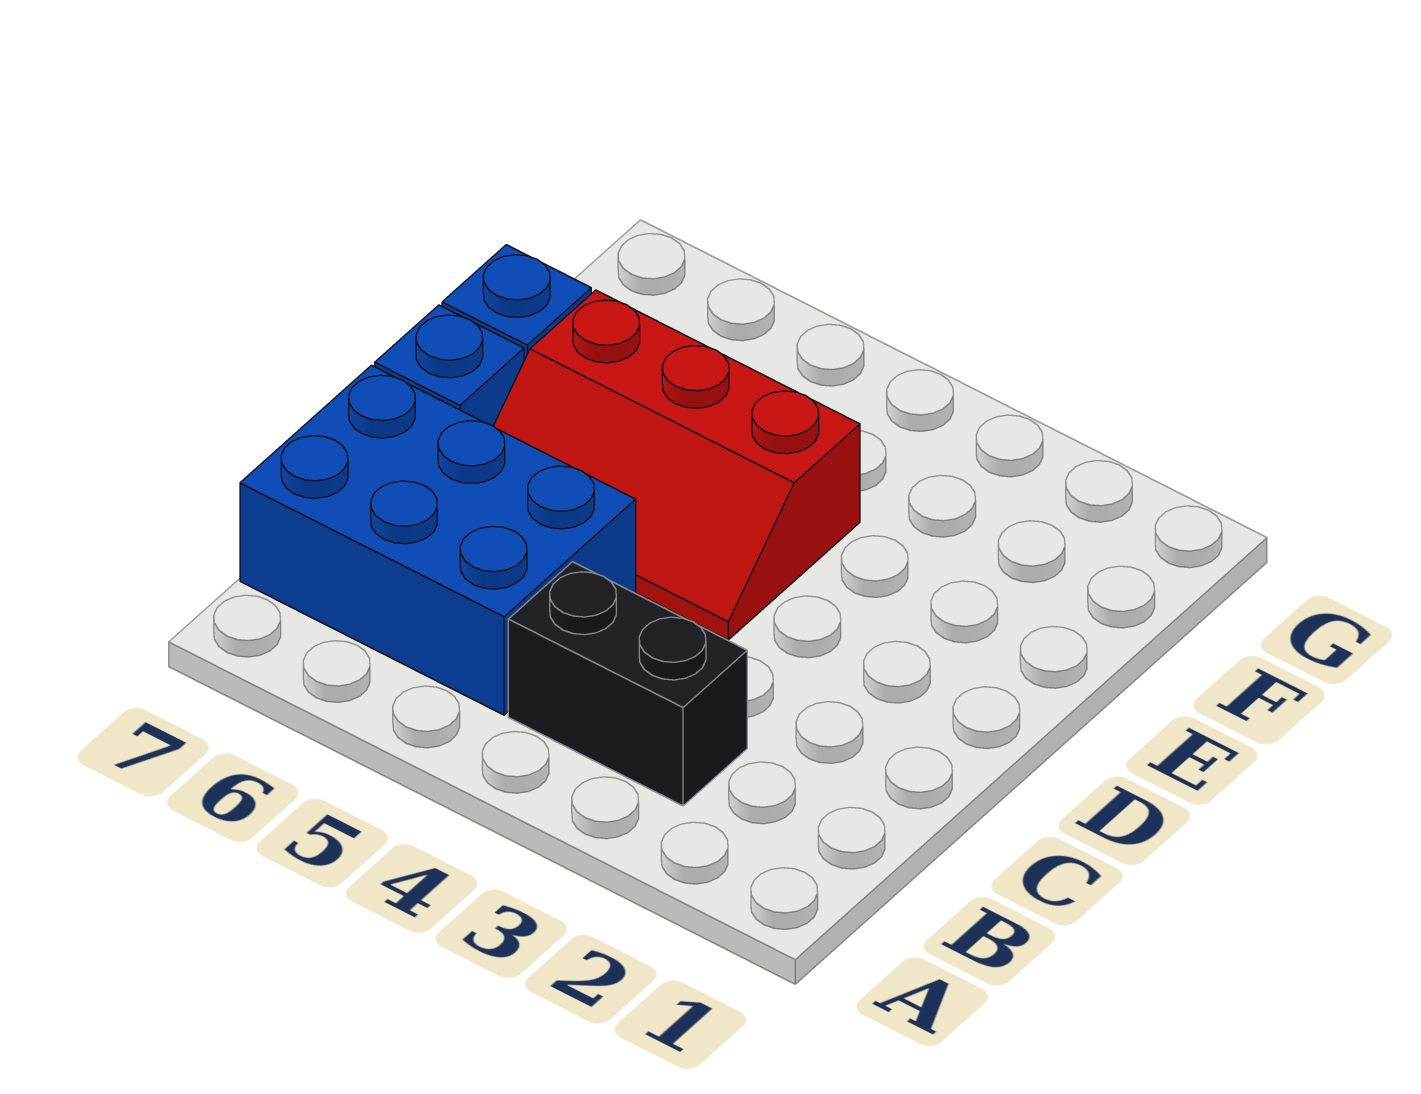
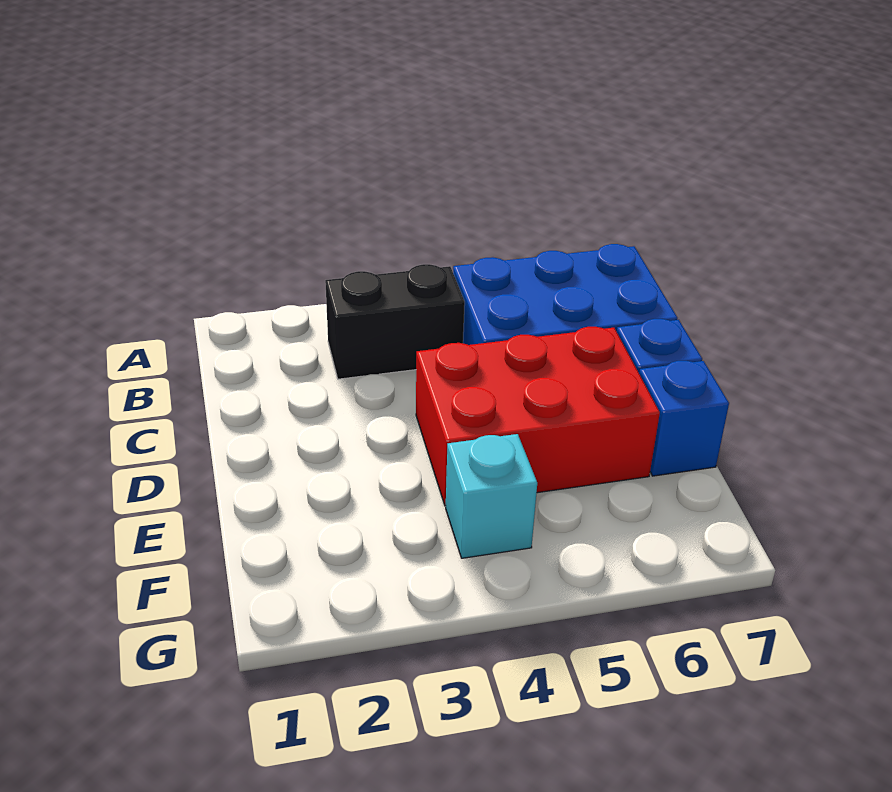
red slope D4:E6 level 1 top E -> red brick D4:E6 level 1
none -> cyan brick F4 level 1

